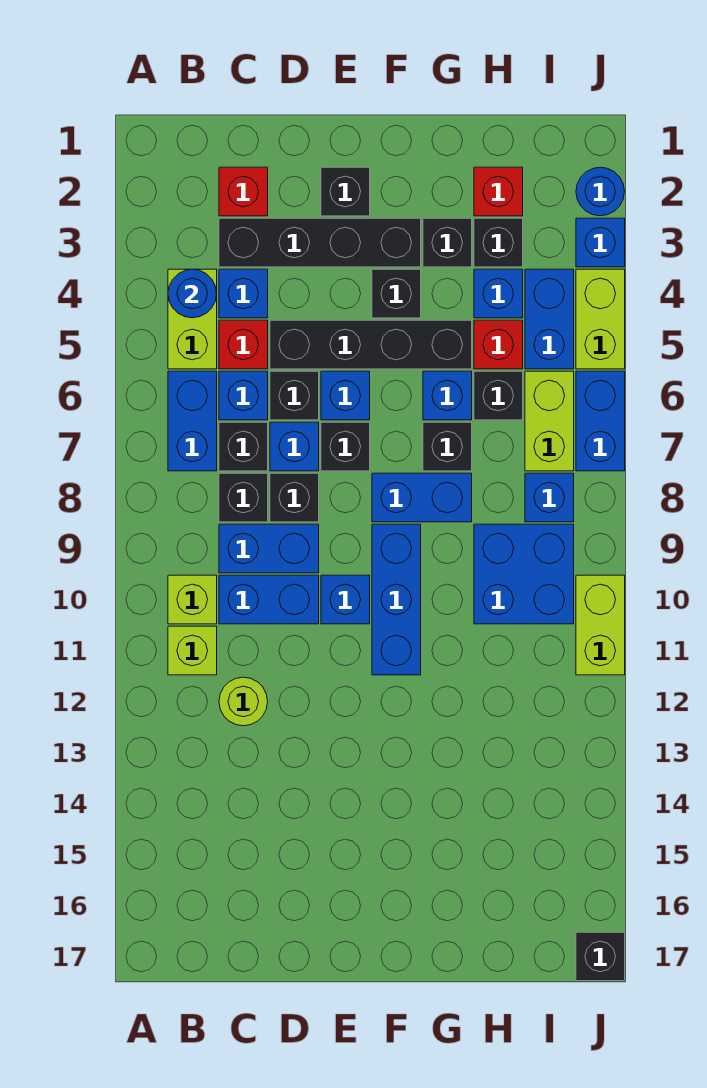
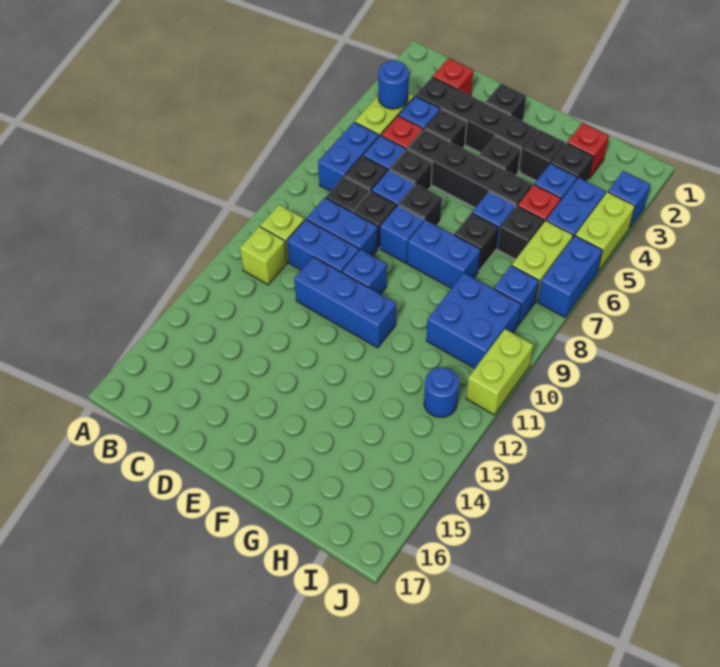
lime round brick C12 level 1 -> none
blue brick E6 level 1 -> blue brick E8 level 1
blue brick F9:F11 level 1 -> blue brick D11:F11 level 1
blue round brick J2 level 1 -> blue round brick I12 level 1
black brick J17 level 1 -> black brick D4 level 1

